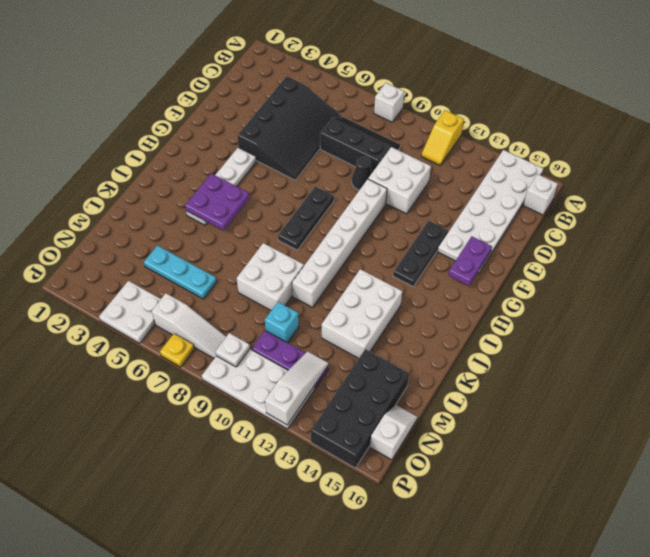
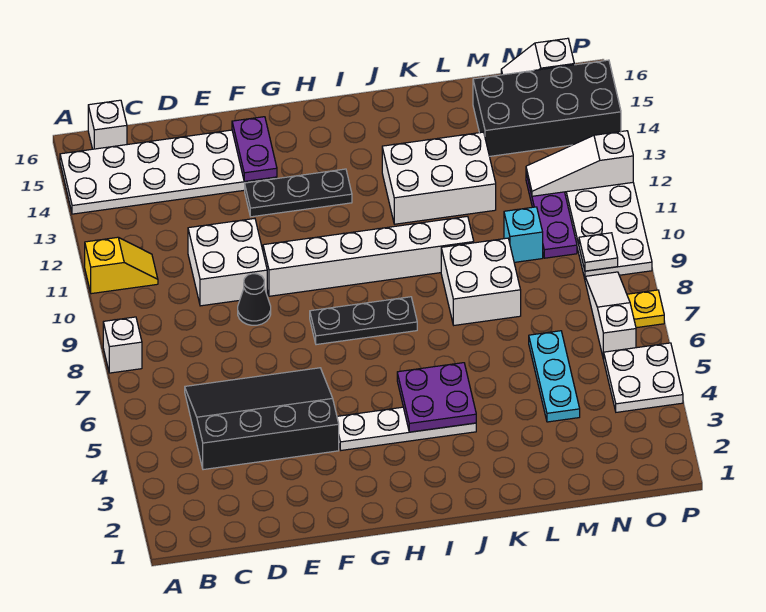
black slope C7:D9 level 1 top D -> none
purple plate F15:G15 level 2 -> purple plate F14:F15 level 2

